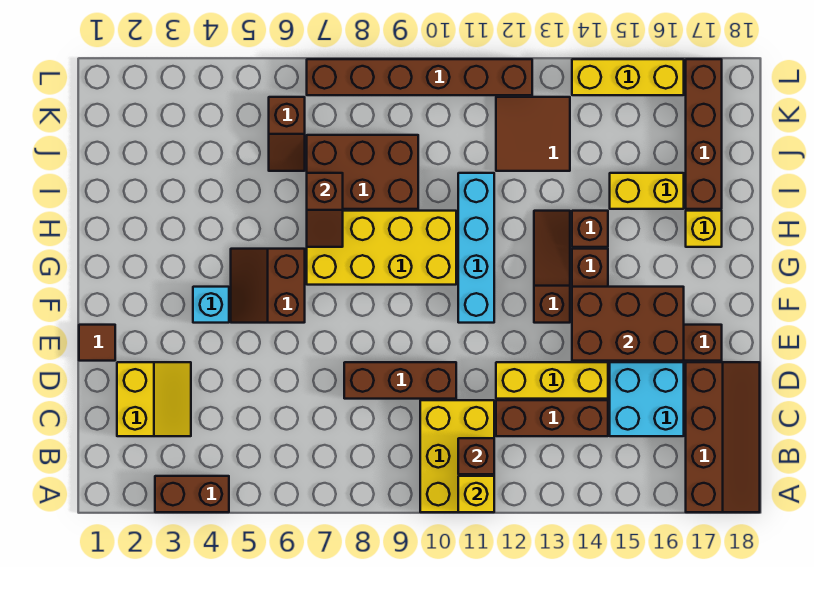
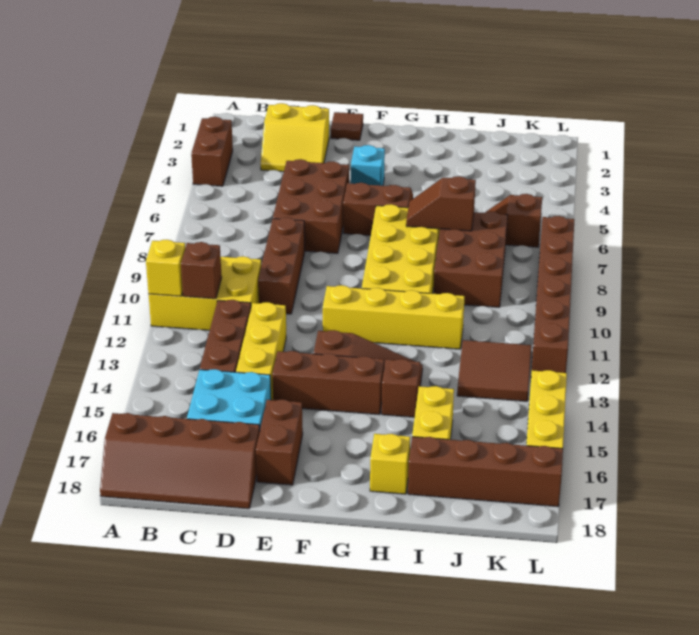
brown brick E14:F16 level 2 -> brown brick D5:E7 level 1
cyan brick F11:I11 level 1 -> yellow brick F11:I11 level 1

